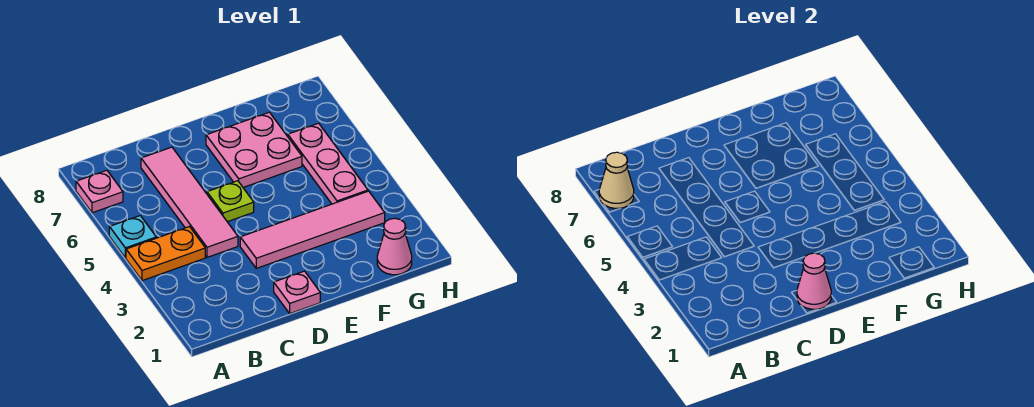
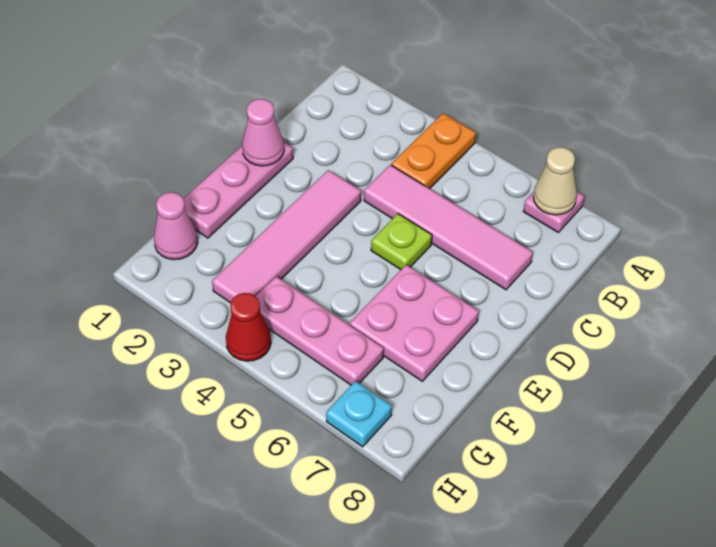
cyan plate A5 level 1 -> cyan plate H7 level 1
pink plate D1 level 1 -> pink plate D1:F1 level 1
none -> red cone H4 level 1

